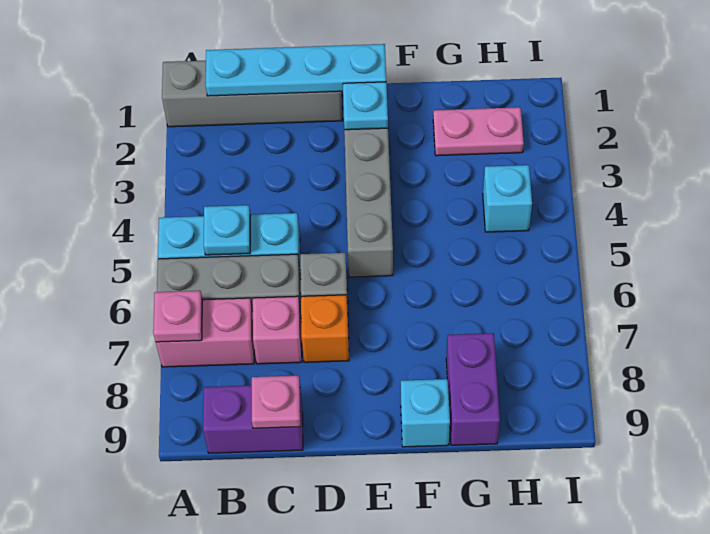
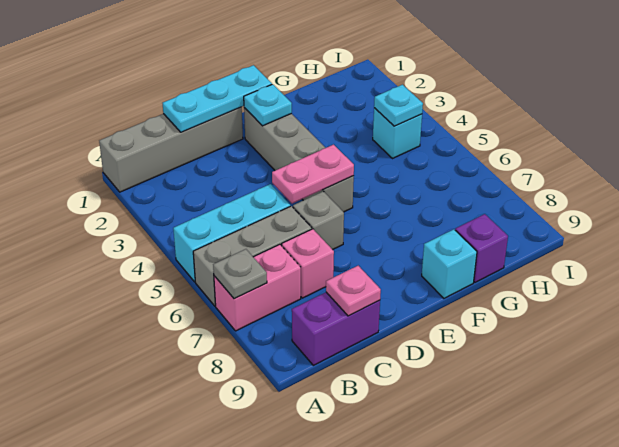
pink plate A7 level 2 -> grey plate A7 level 2
cyan plate B1:E1 level 2 -> cyan plate C1:E1 level 2
cyan plate B5 level 2 -> cyan plate H4 level 2
orange brick D7 level 1 -> none
pink plate G2:H2 level 1 -> pink plate D5:E5 level 2
purple brick G8:G9 level 1 -> purple brick G9 level 1

